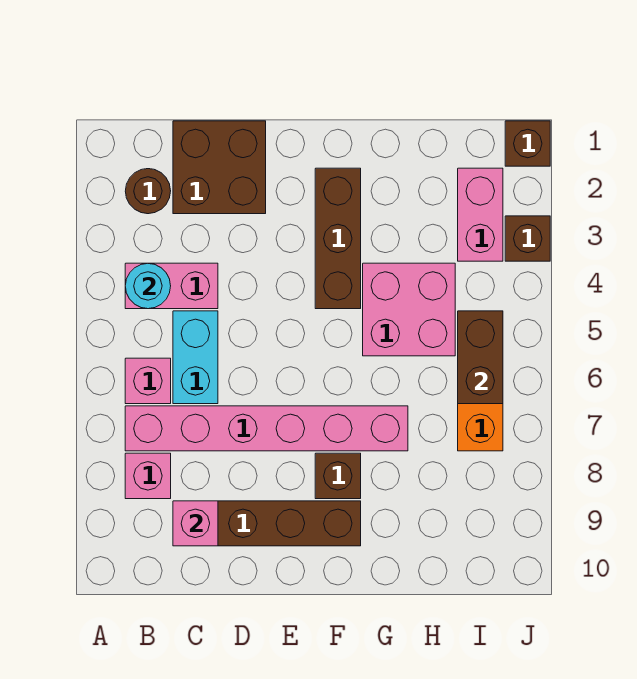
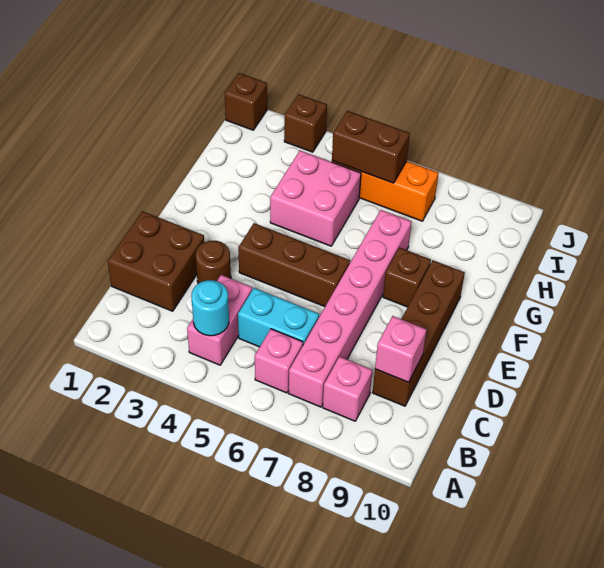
brown round brick B2 level 1 -> brown round brick D3 level 1
brown brick F2:F4 level 1 -> brown brick E4:E6 level 1
pink brick I2:I3 level 1 -> none

